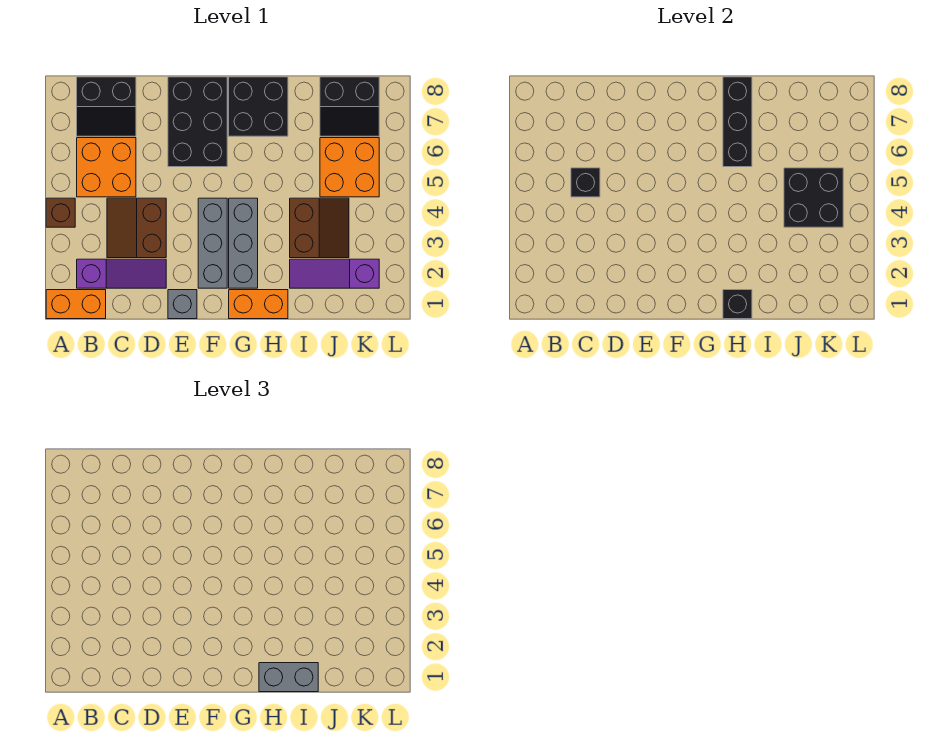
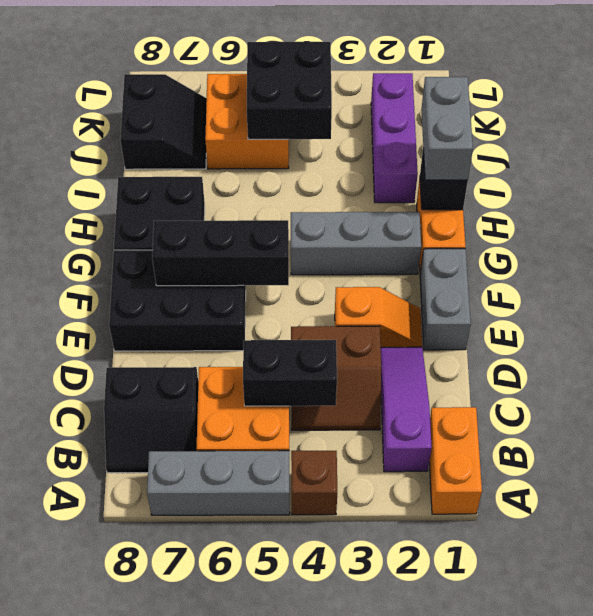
black slope B7:C8 level 1 top 8 -> black slope B7:C8 level 1 top C
black brick C5 level 2 -> black brick C4:C5 level 2
grey brick E1 level 1 -> grey brick E1:F1 level 1
none -> orange slope E2:E3 level 1 top 3
grey brick F2:F4 level 1 -> grey brick A5:A7 level 1
black brick H6:H8 level 2 -> black brick F5:F7 level 2
purple slope I2:K2 level 1 top K -> purple brick I2:K2 level 1
brown slope I3:J4 level 1 top I -> none

